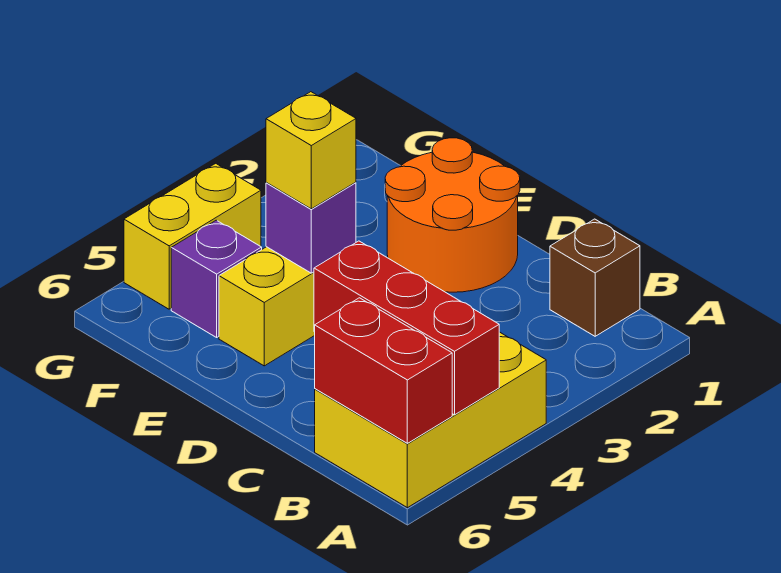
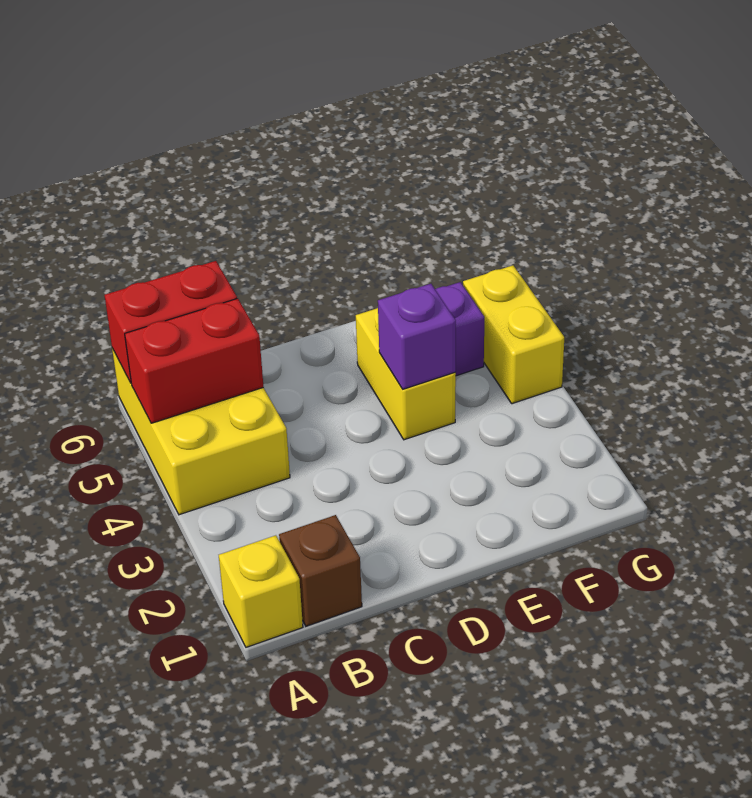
red brick A5:C5 level 2 -> red brick A5:B5 level 2
orange round brick D1:E2 level 1 -> none
yellow brick E4 level 3 -> yellow brick A1 level 1

